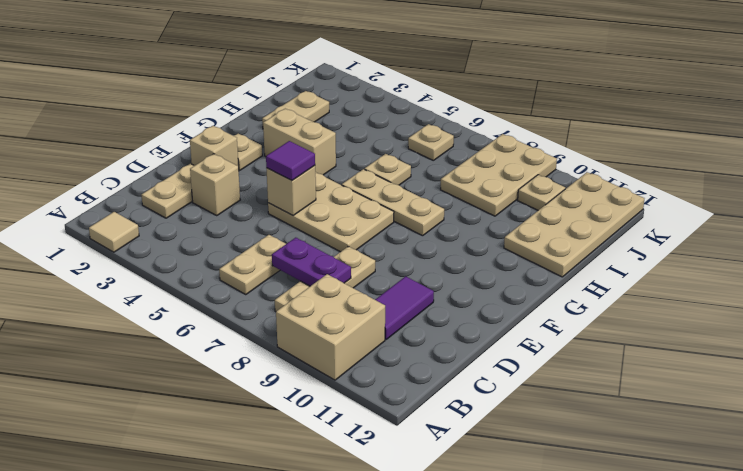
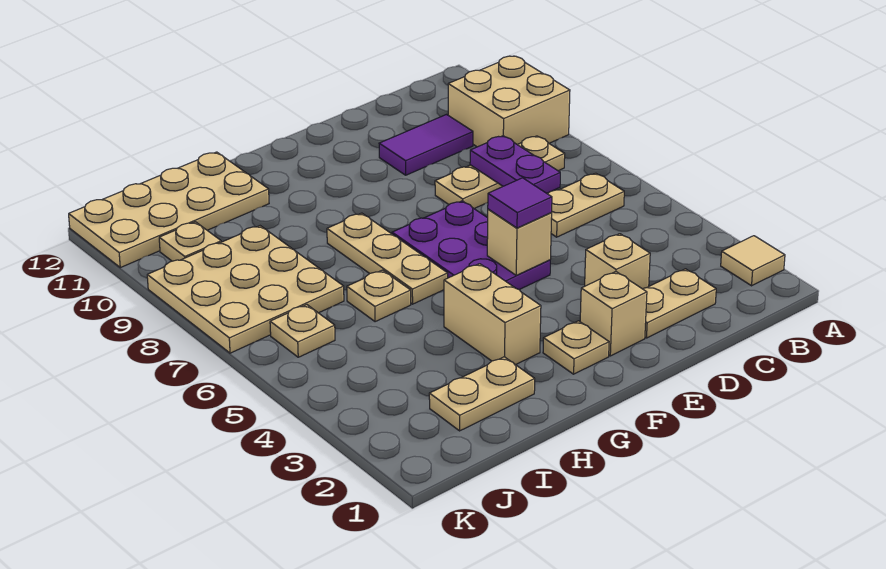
tan plate E5:F7 level 1 -> purple plate E5:F7 level 1
tan plate I8:K9 level 1 -> tan plate I7:K9 level 1

